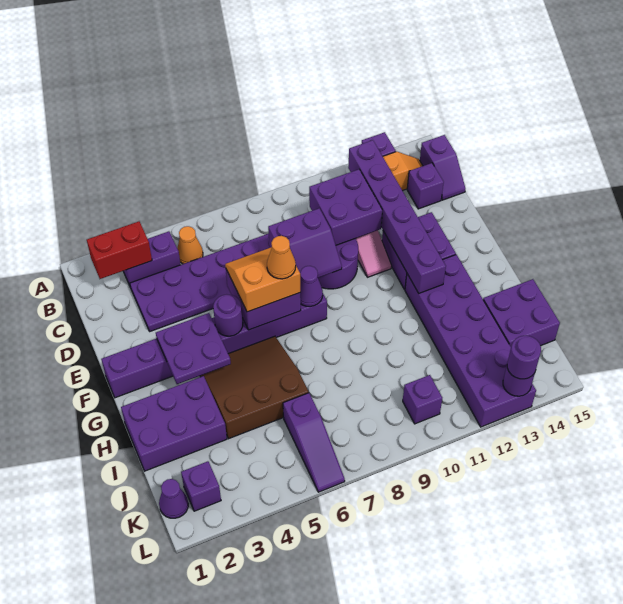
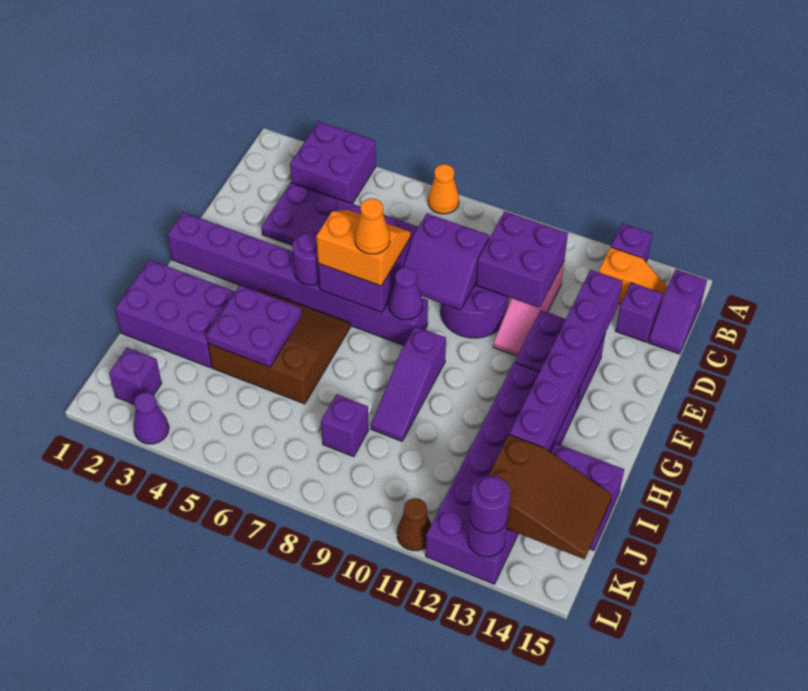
red brick B2:B3 level 2 -> none
purple brick B3:B4 level 1 -> purple brick A3:B4 level 1
orange cone B5 level 1 -> orange cone A7 level 1
purple brick B12:G12 level 2 -> purple brick D13:I13 level 2
purple plate F3:G4 level 2 -> purple plate H4:I5 level 2
purple slope J6:L6 level 1 top J -> purple slope G9:I9 level 1 top G
none -> brown slope J13:K15 level 2 top 13
purple cone K1 level 1 -> purple cone L3 level 1
purple brick K10 level 1 -> purple brick J8 level 1
none -> brown cone L11 level 1

